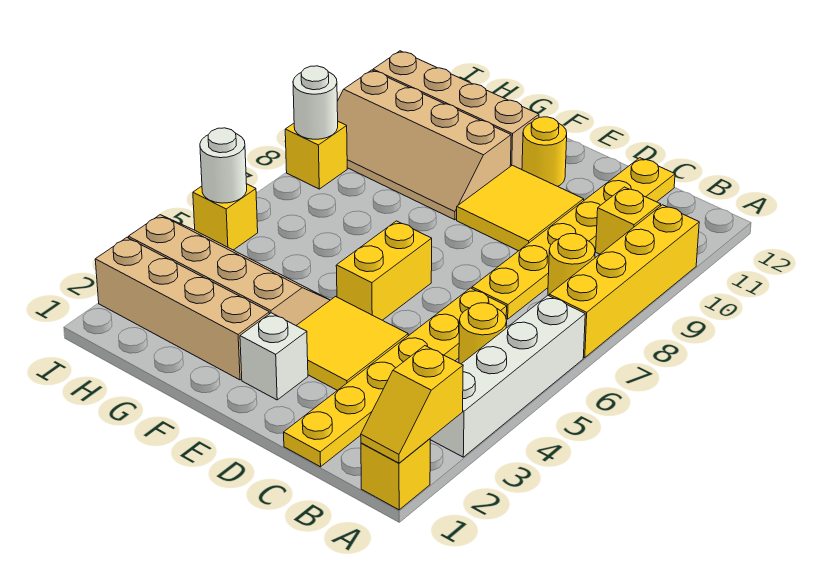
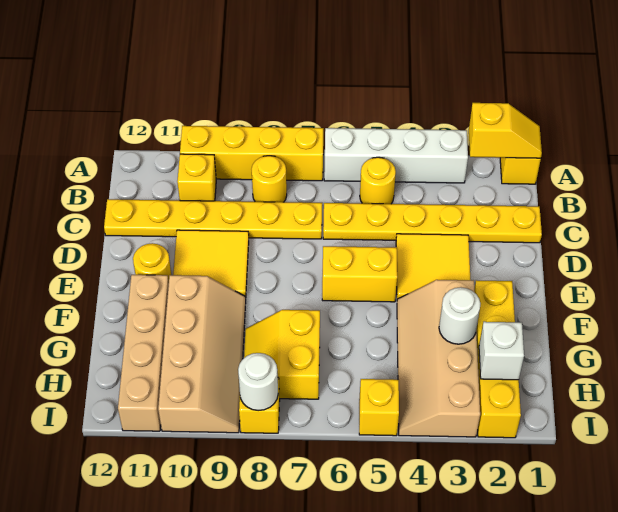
white brick E2 level 1 -> white brick H2 level 2
tan brick F2:I2 level 1 -> yellow brick F2:I2 level 1
none -> yellow slope G7:H8 level 1 top 7
white round brick I5 level 2 -> white round brick G3 level 2

